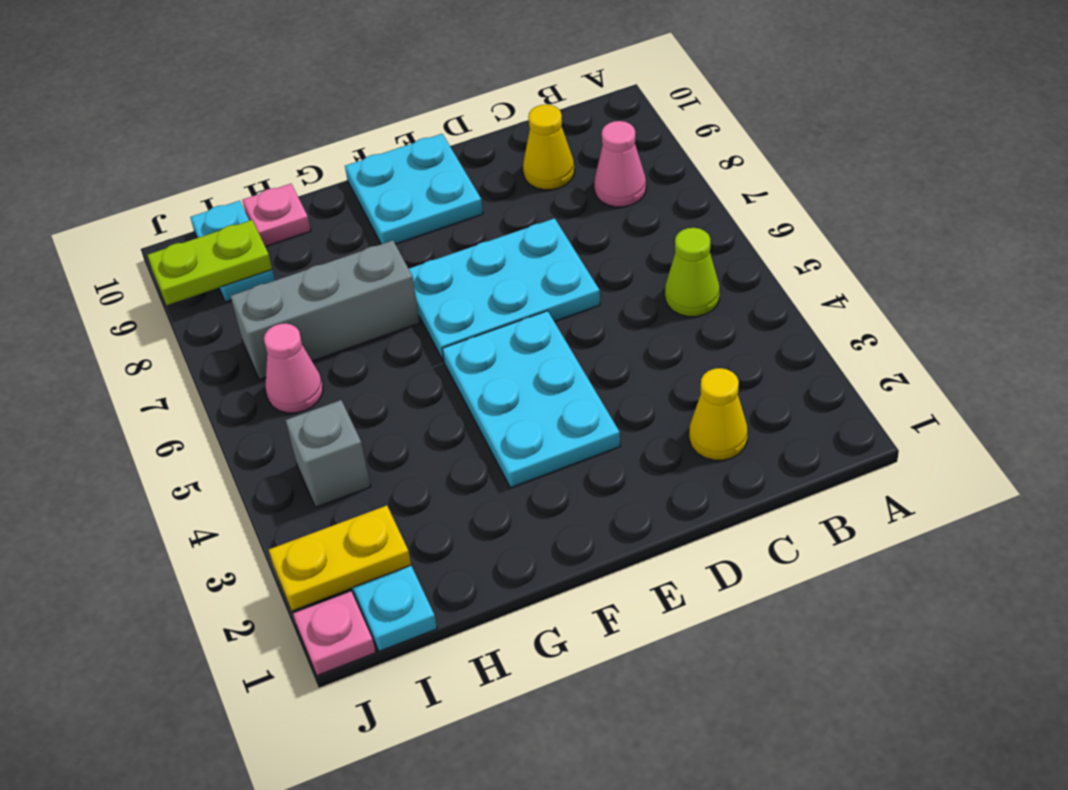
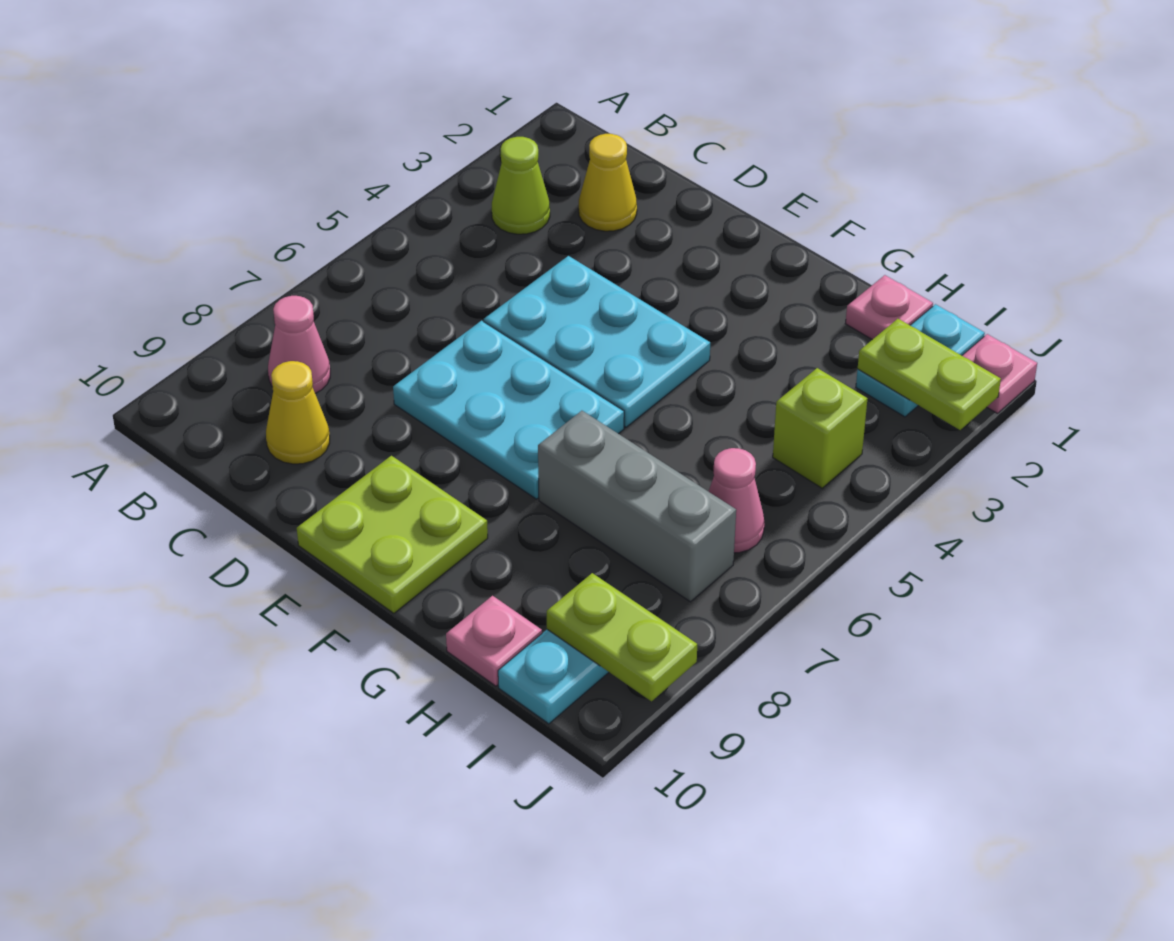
lime cone B5 level 1 -> lime cone B3 level 1
cyan plate E3:F5 level 1 -> cyan plate D4:F5 level 1
cyan plate E9:F10 level 1 -> lime plate E9:F10 level 1
none -> pink plate H1 level 1
yellow plate I2:J2 level 2 -> lime plate I2:J2 level 2
grey brick I4 level 1 -> lime brick I4 level 1

